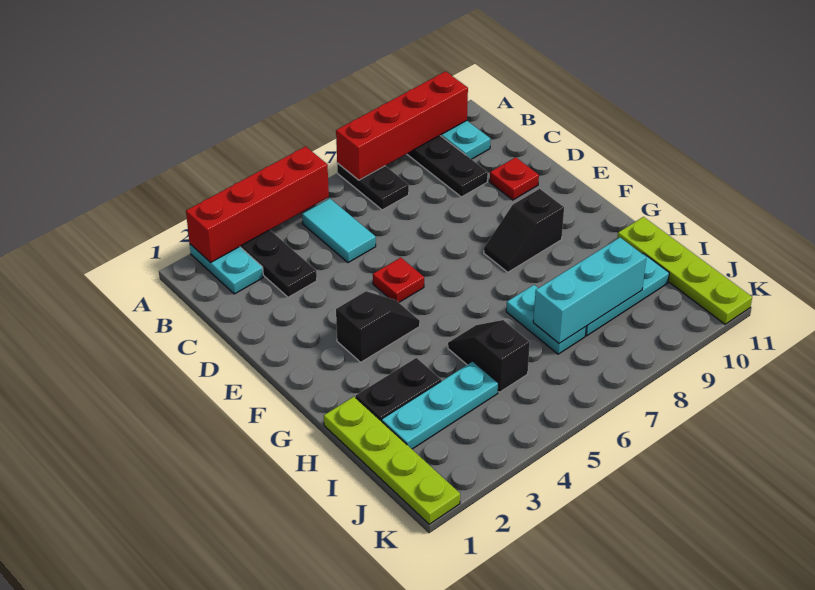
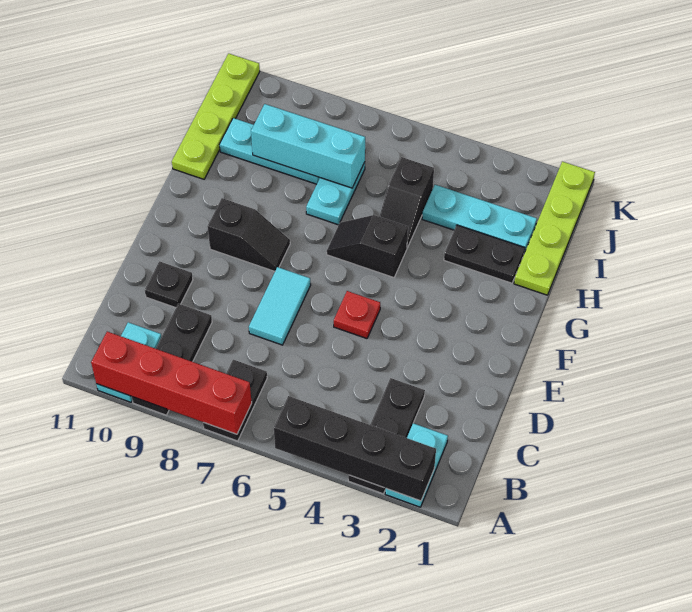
red brick A2:A5 level 2 -> black brick A2:A5 level 2
cyan tile B5:C5 level 1 -> cyan tile D7:E7 level 1
red plate D10 level 1 -> black plate D10 level 1
black slope F3:F4 level 1 top 3 -> black slope G5:G6 level 1 top 5

